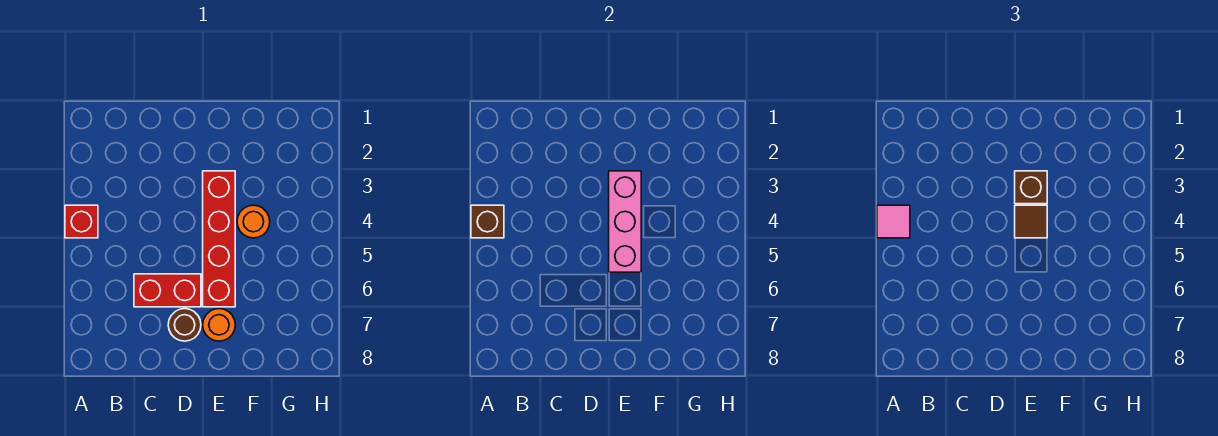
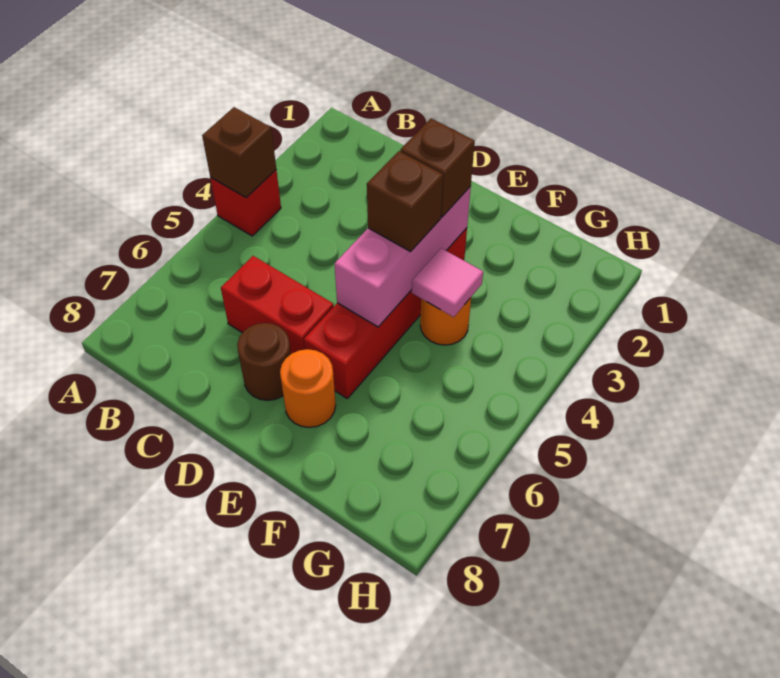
pink tile A4 level 3 -> pink tile F4 level 2
brown tile E4 level 3 -> brown brick E4 level 3

